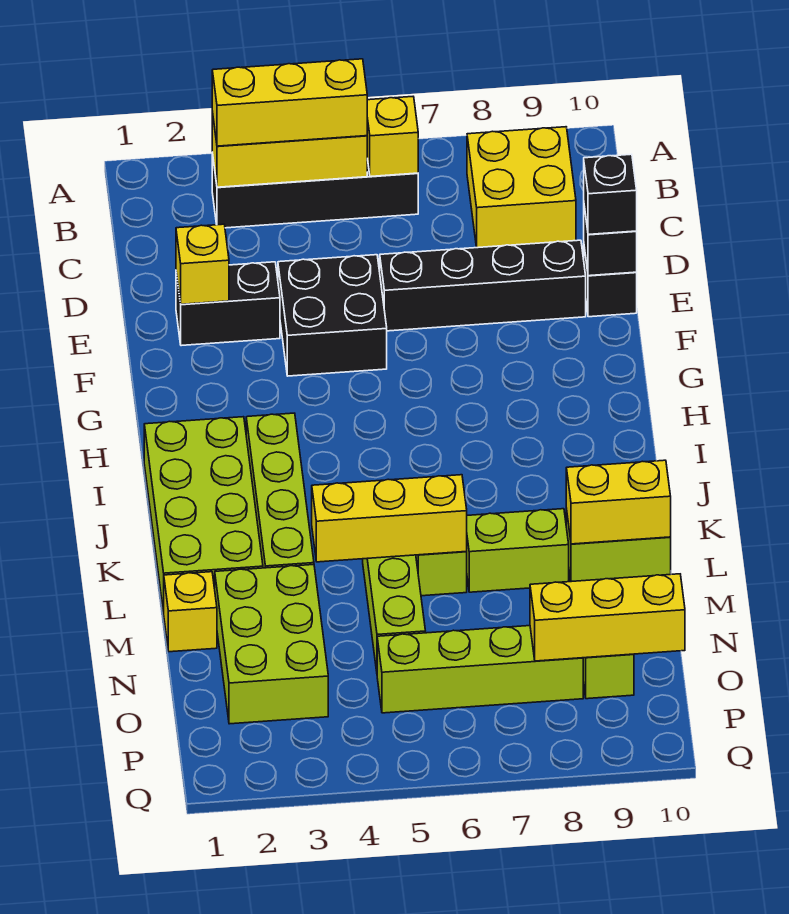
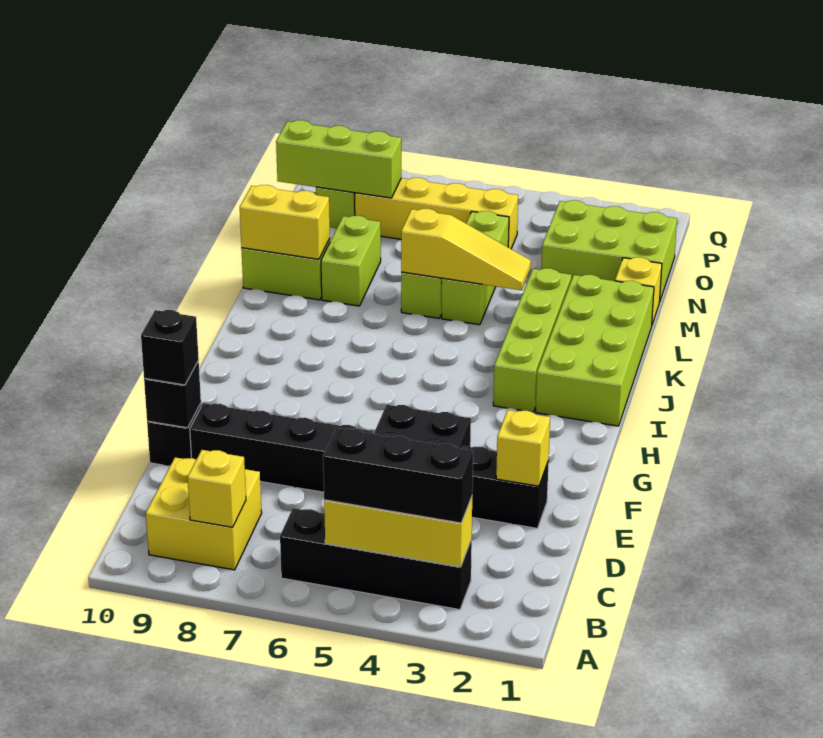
yellow brick B3:B5 level 3 -> black brick B3:B5 level 3
yellow brick B6 level 2 -> yellow brick B8 level 2
yellow brick L4:L6 level 2 -> yellow slope L4:L6 level 2 top 6
lime brick L7:L8 level 1 -> lime brick L8:M8 level 1
lime brick M2:O3 level 1 -> lime brick N1:O3 level 1
lime brick O5:O8 level 1 -> yellow brick O5:O8 level 1
yellow brick O8:O10 level 2 -> lime brick O8:O10 level 2

